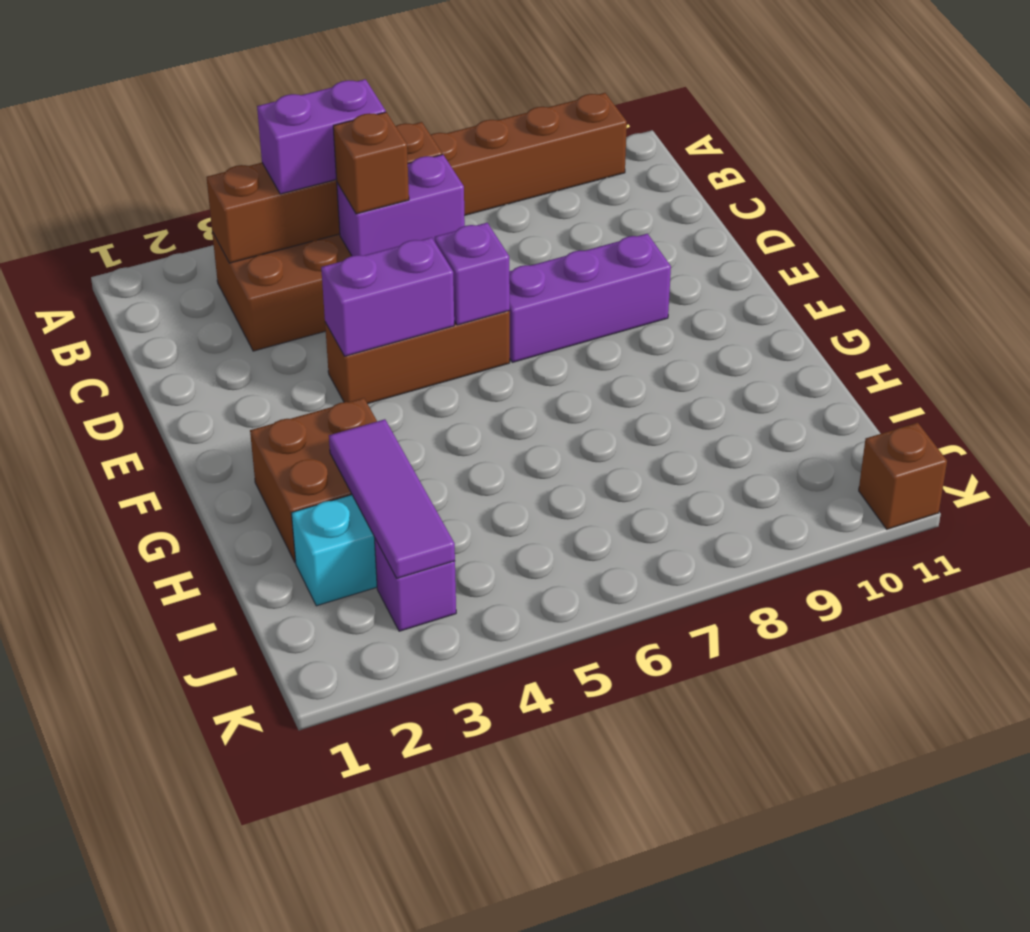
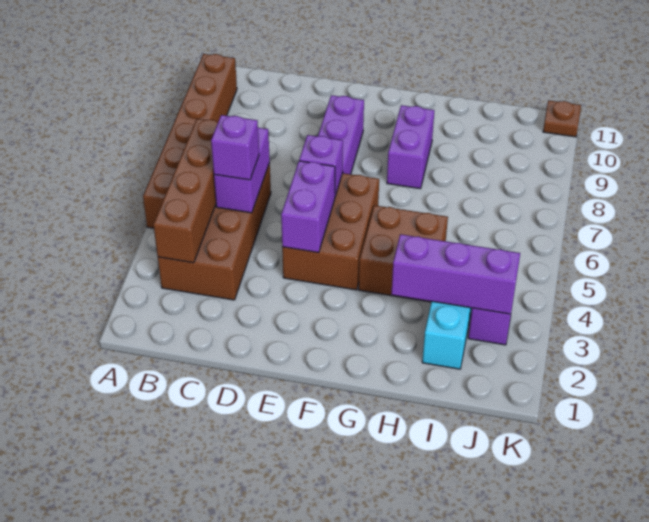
purple brick B4:B5 level 3 -> purple brick G8:G9 level 1
brown brick C5 level 3 -> purple brick C5 level 3
brown brick E4:E6 level 1 -> brown brick E4:F6 level 1
brown brick G2:H3 level 1 -> brown brick G4:H5 level 1
purple tile H3:J3 level 2 -> purple brick H3:J3 level 2
brown brick K11 level 1 -> brown plate K11 level 1

